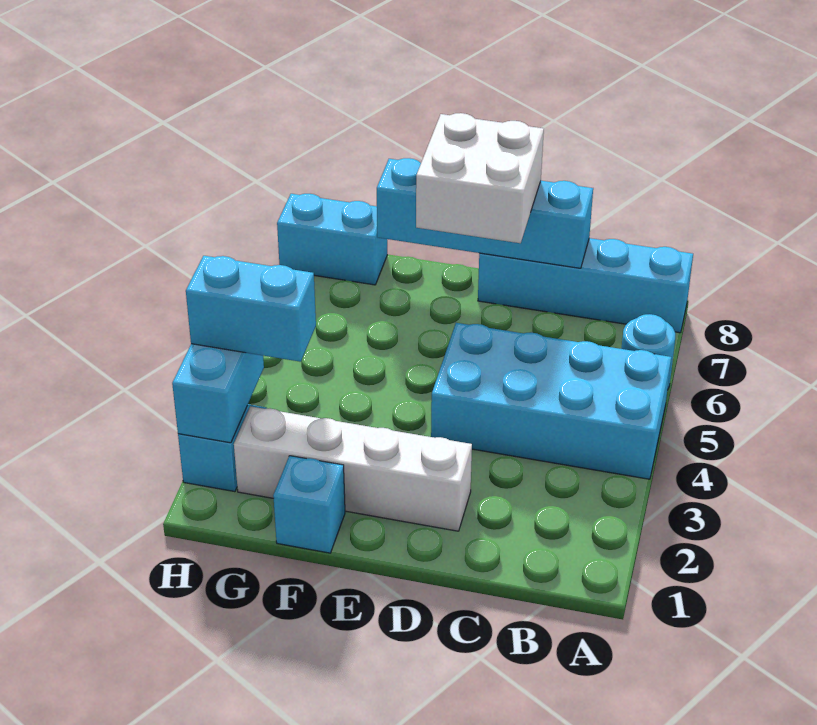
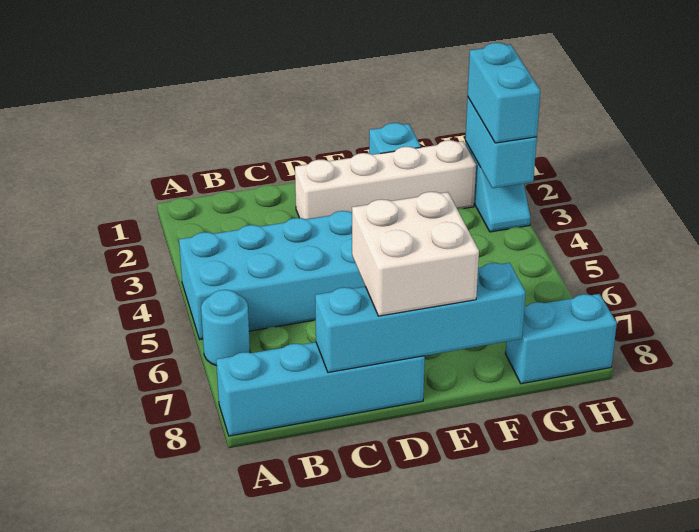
cyan brick G3:H3 level 3 -> cyan brick H2:H3 level 3

